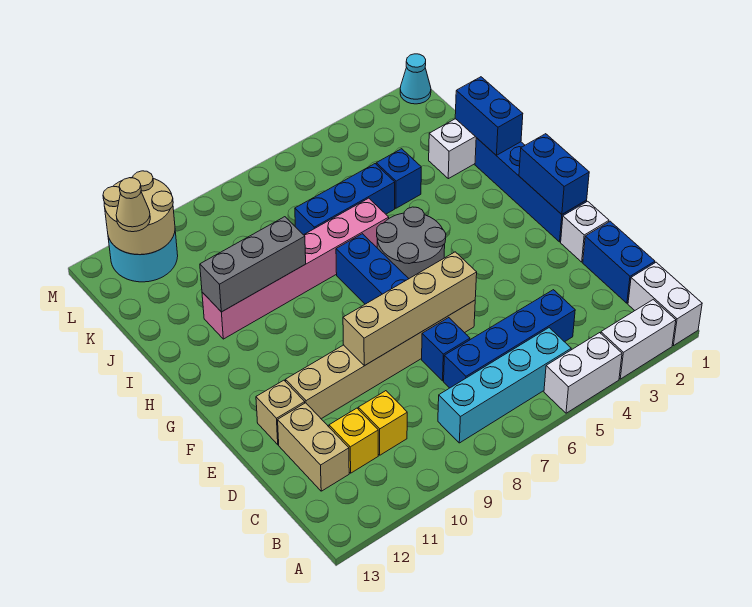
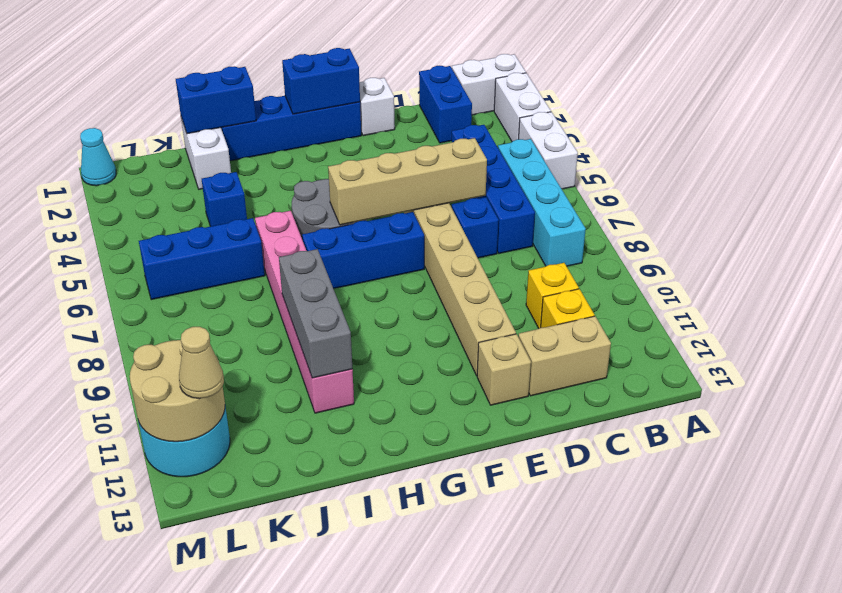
blue brick C1:D1 level 1 -> blue brick C1:C2 level 1
tan brick E6:E9 level 2 -> tan brick D6:G6 level 2
blue brick J5:J7 level 1 -> blue brick J6:L6 level 1

